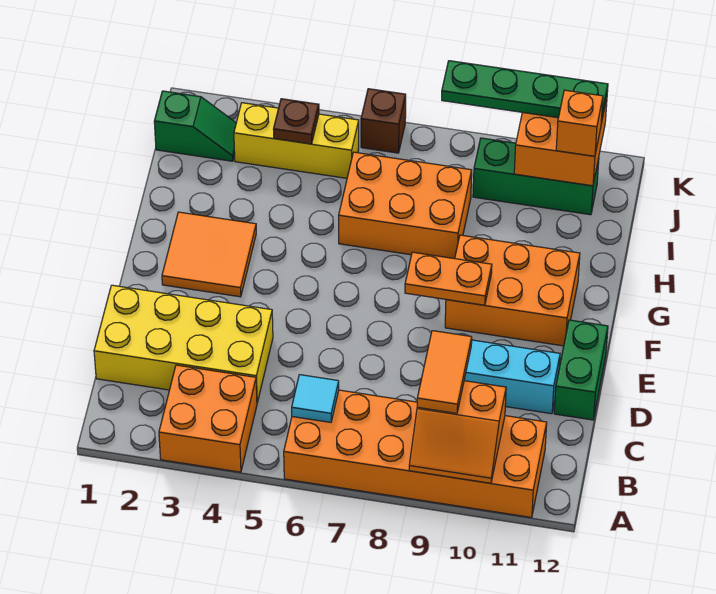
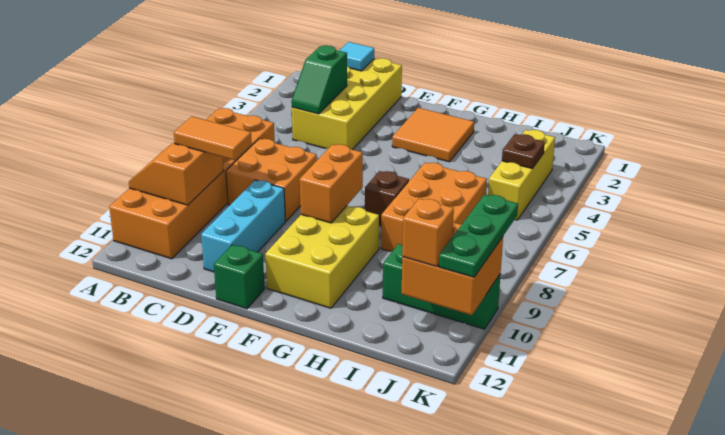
orange brick A3:B4 level 1 -> orange brick C7:D8 level 1
cyan tile B6 level 2 -> cyan tile C1 level 2
green brick D12:E12 level 1 -> green brick E12 level 1
orange plate F8:F9 level 2 -> orange brick F8:F9 level 2
orange brick F9:G11 level 1 -> yellow brick F9:G11 level 1
green slope J1:J2 level 1 top 1 -> green slope C3:C4 level 2 top 3
green brick J9:J11 level 1 -> green brick I10:K10 level 1
brown brick K6 level 1 -> brown brick G7 level 1
green plate K8:K11 level 3 -> green plate K9:K11 level 3

